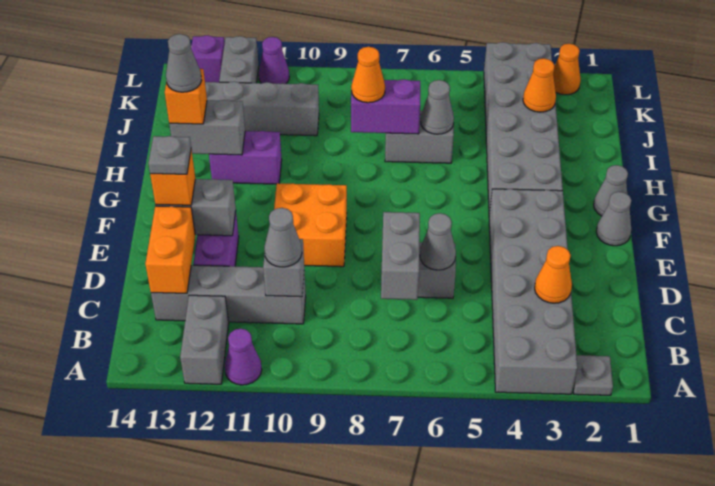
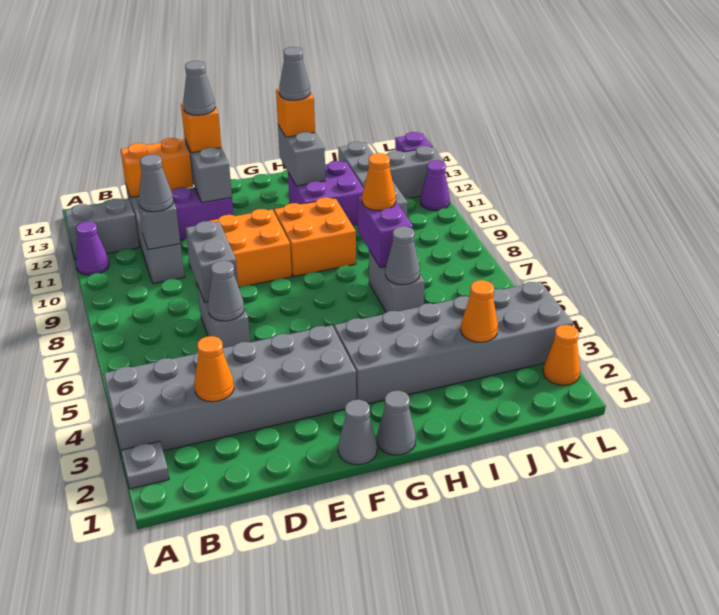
grey brick C7:D7 level 2 -> grey brick D7:D8 level 2
grey plate E13 level 4 -> grey cone E13 level 4
none -> orange brick G9:H10 level 1
purple brick H11:H12 level 1 -> purple brick H11:I12 level 1

